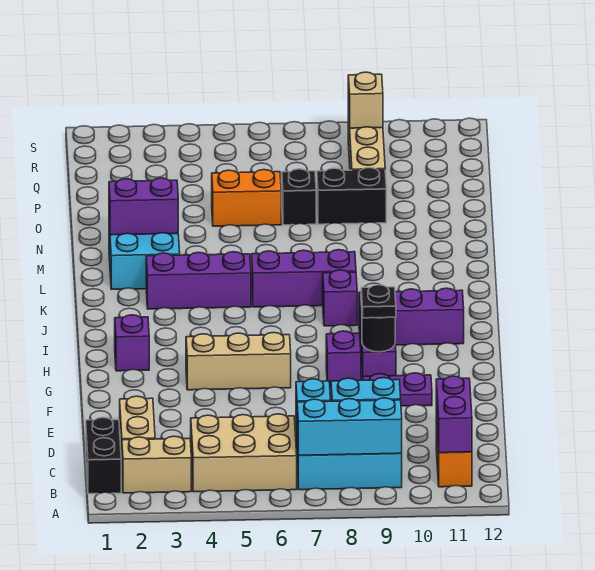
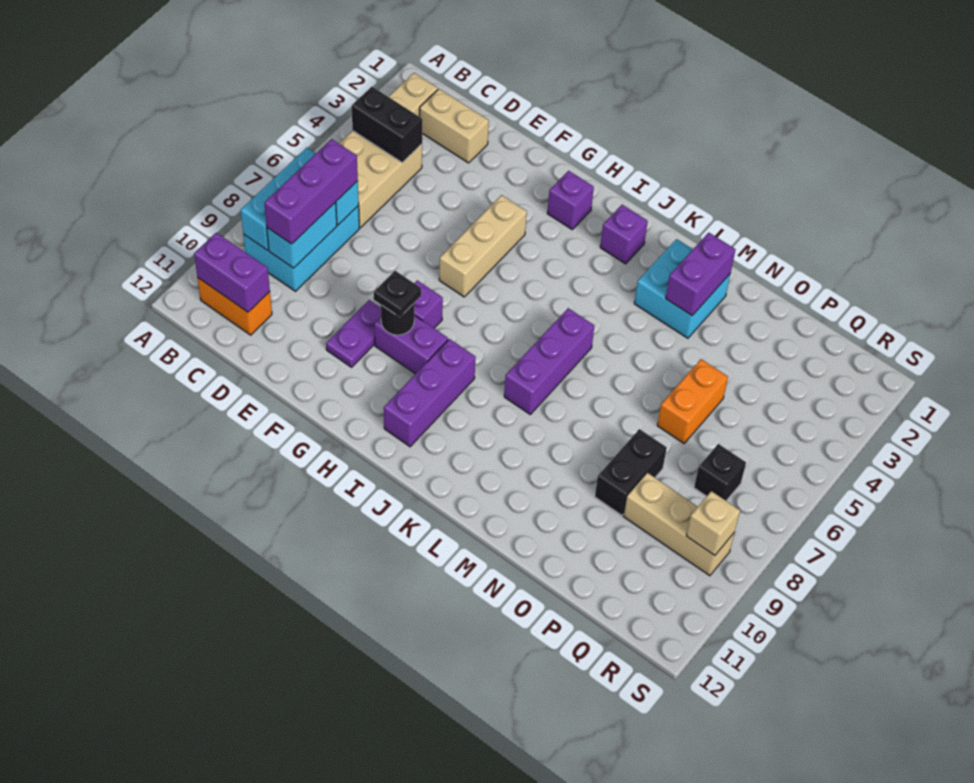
black brick B1:C1 level 1 -> black brick B4:C4 level 2
purple brick J8 level 1 -> purple brick J2 level 1
purple brick K3:K5 level 1 -> purple brick C7:C9 level 3
black brick O7 level 1 -> black brick Q7 level 1

